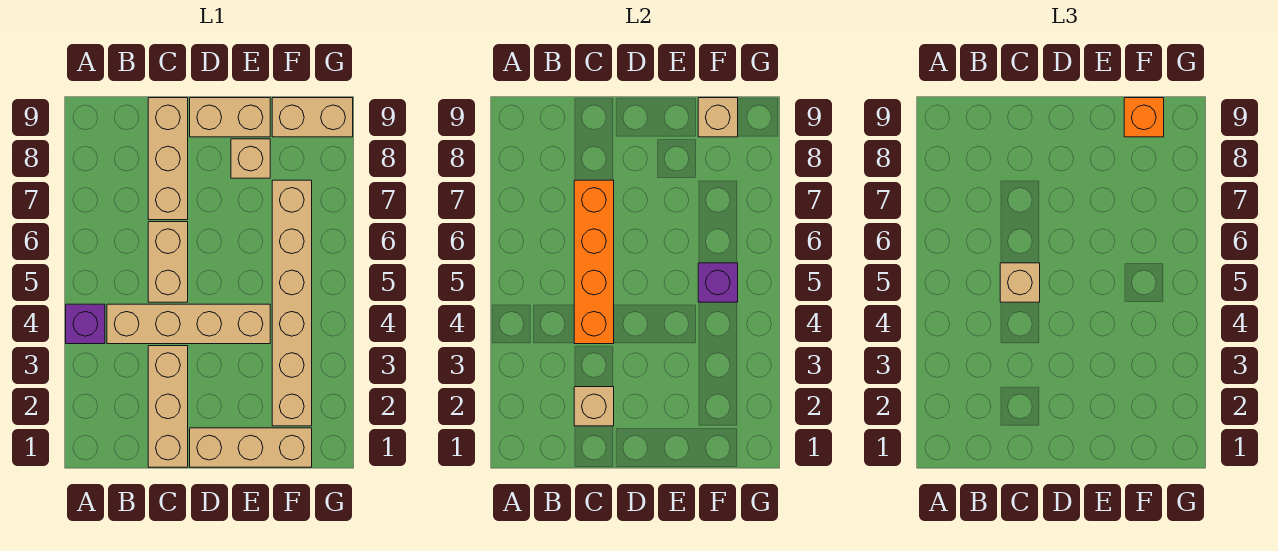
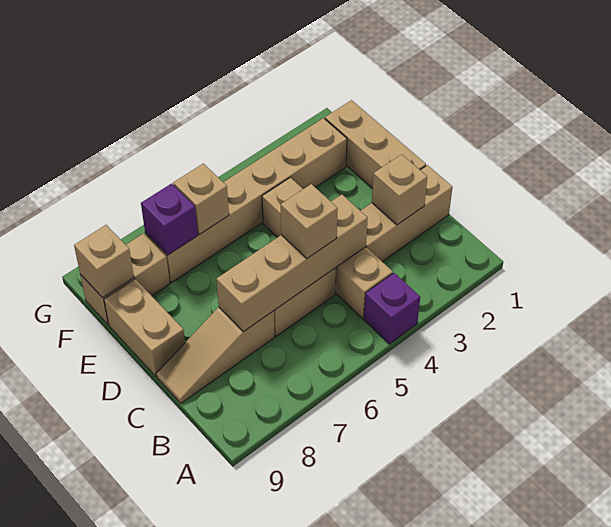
orange brick C4:C7 level 2 -> tan brick C4:C7 level 2
tan brick C7:C9 level 1 -> tan slope C7:C9 level 1 top 7
tan brick E8 level 1 -> tan brick F6 level 2
purple brick F5 level 2 -> purple brick F7 level 2
tan brick F9:G9 level 1 -> tan brick F8:F9 level 1
orange brick F9 level 3 -> none

